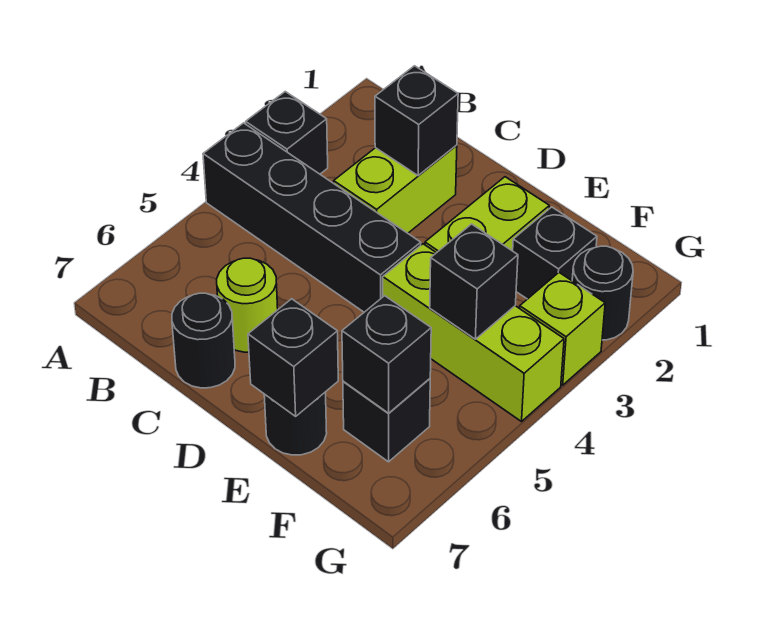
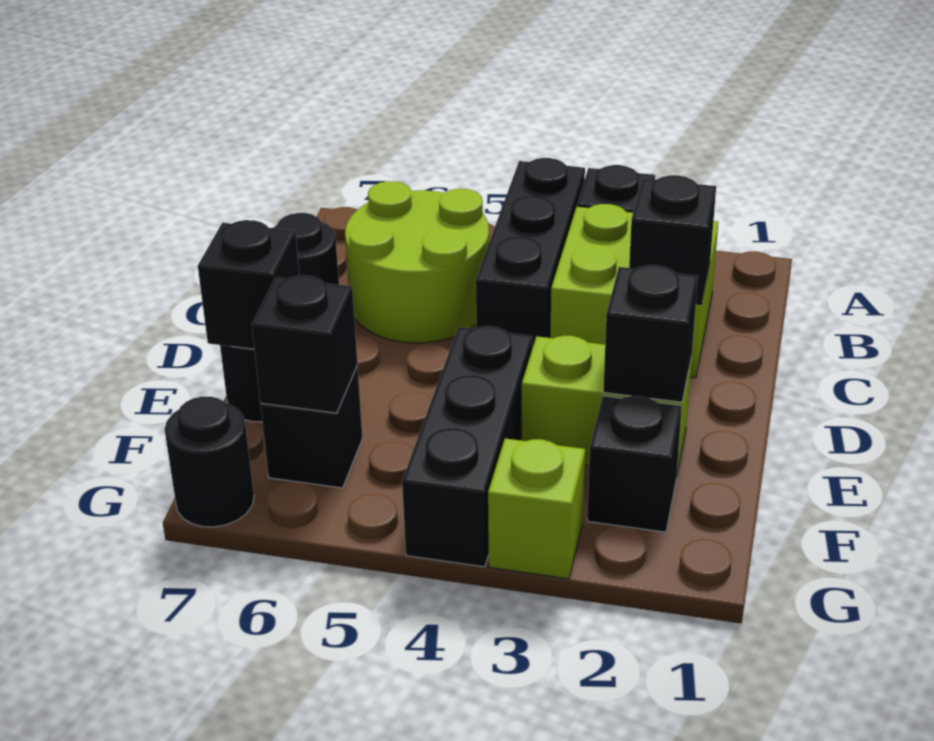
black brick A4:D4 level 1 -> black brick A4:C4 level 1
lime brick C2:C3 level 1 -> lime brick B2:C3 level 1
lime round brick C6 level 1 -> lime round brick B5:C6 level 1
lime brick E4:G4 level 1 -> black brick E4:G4 level 1
black brick F4 level 2 -> black brick E2 level 2
black round brick G2 level 1 -> black round brick G7 level 1

